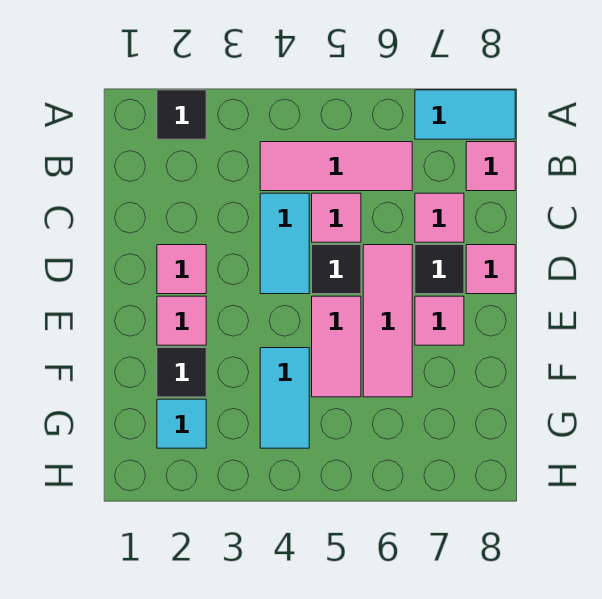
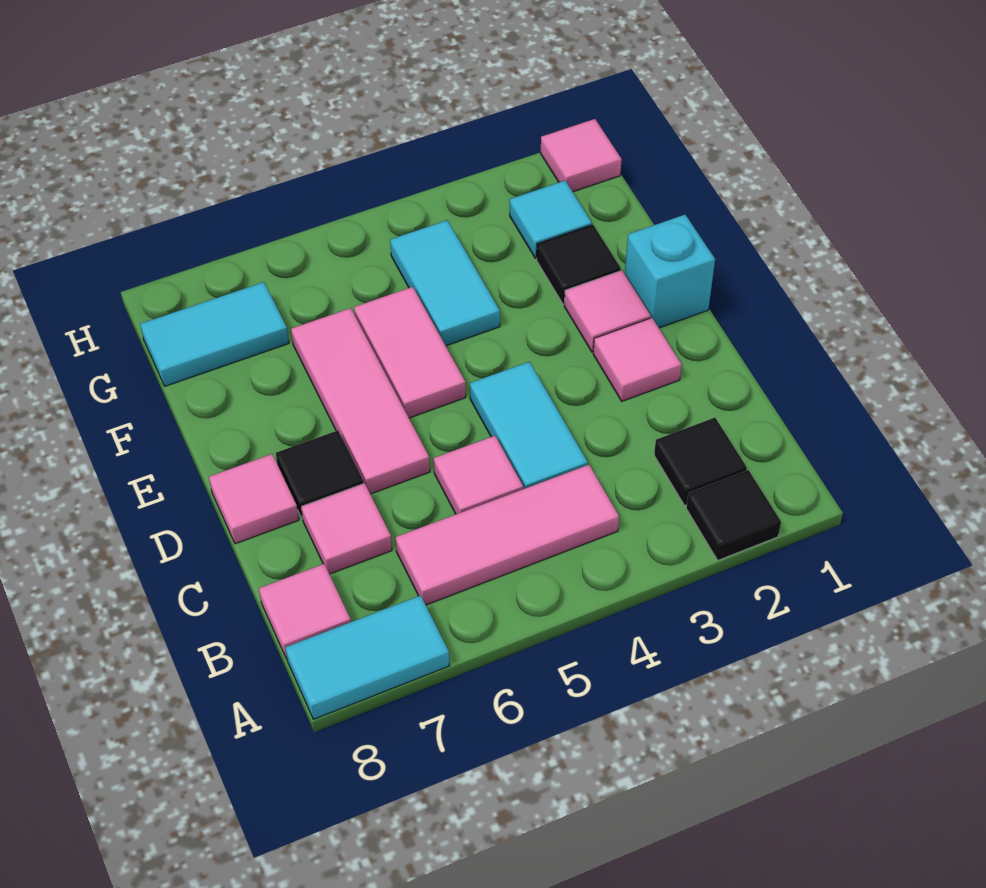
black tile D5 level 1 -> black tile B2 level 1
none -> cyan brick E1 level 1
pink tile E7 level 1 -> pink tile H1 level 1
none -> cyan tile G7:G8 level 1

